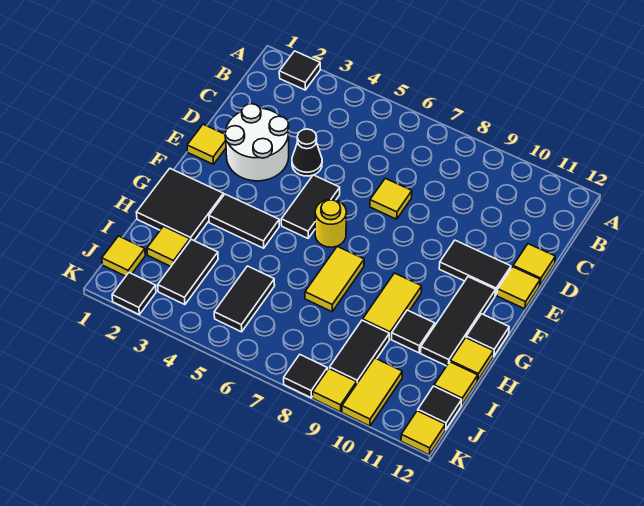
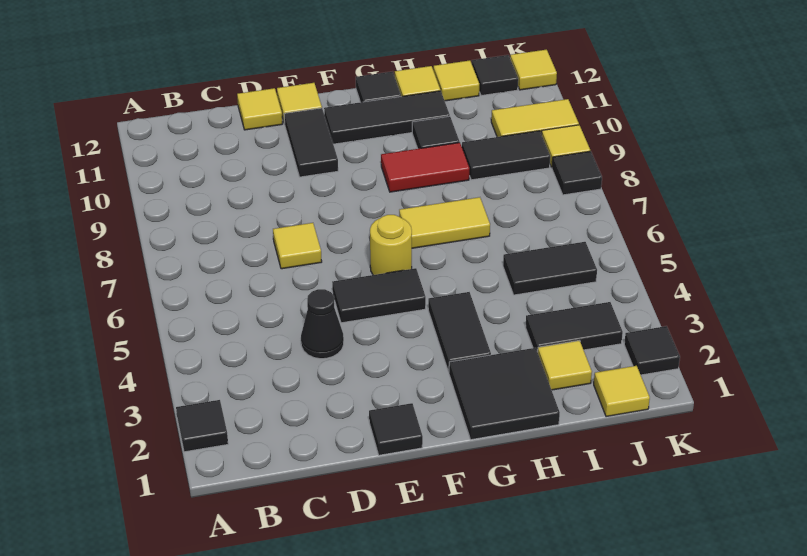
white round brick D2:E3 level 1 -> none
yellow tile E1 level 1 -> black tile E1 level 1
yellow tile G9:H9 level 1 -> red tile G9:H9 level 1

